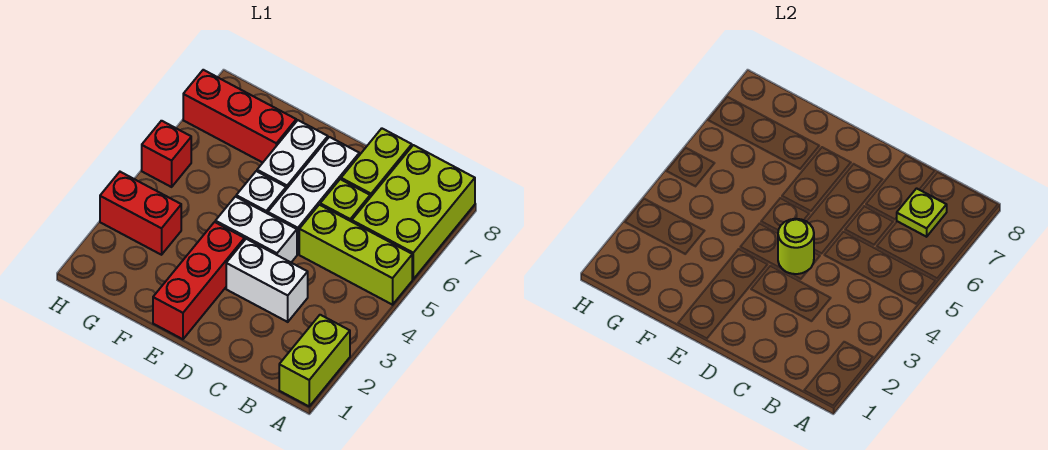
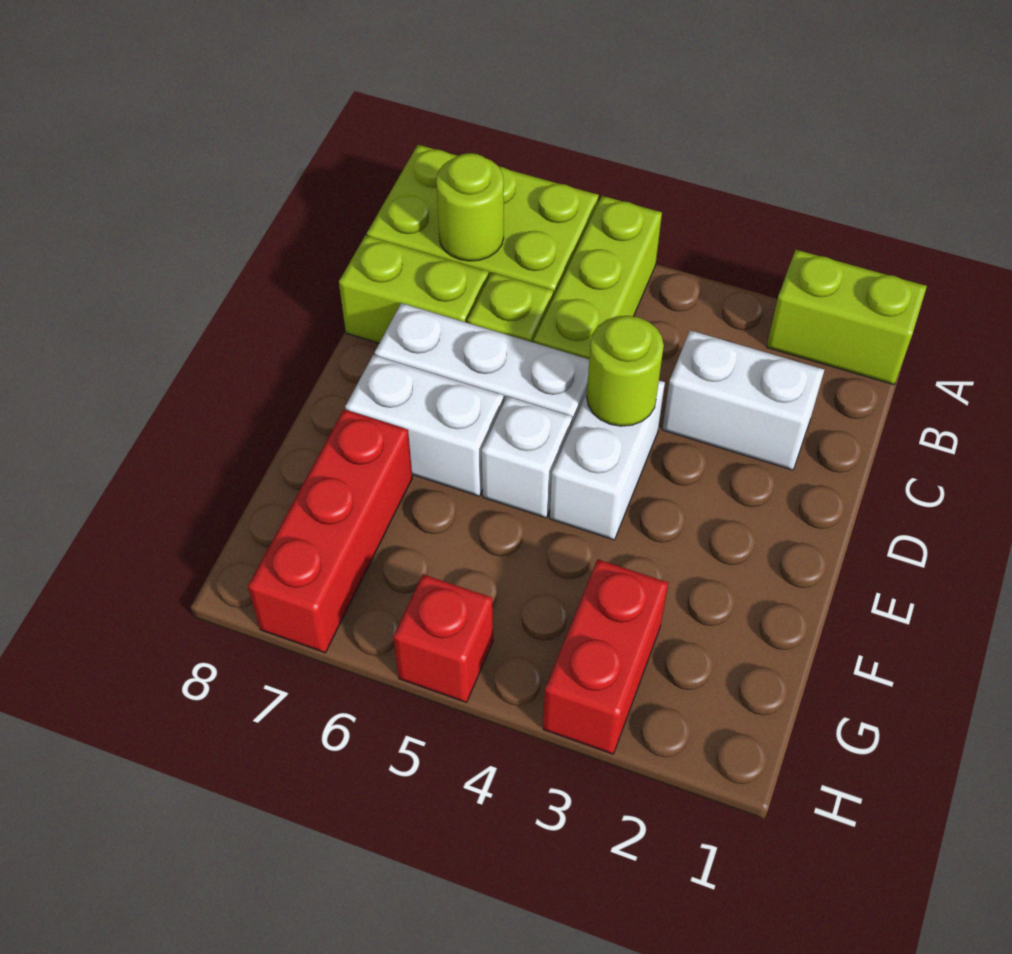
lime plate B7 level 2 -> lime round brick B7 level 2
white brick C3:D3 level 1 -> white brick C2:C3 level 1
red brick E1:E3 level 1 -> none

